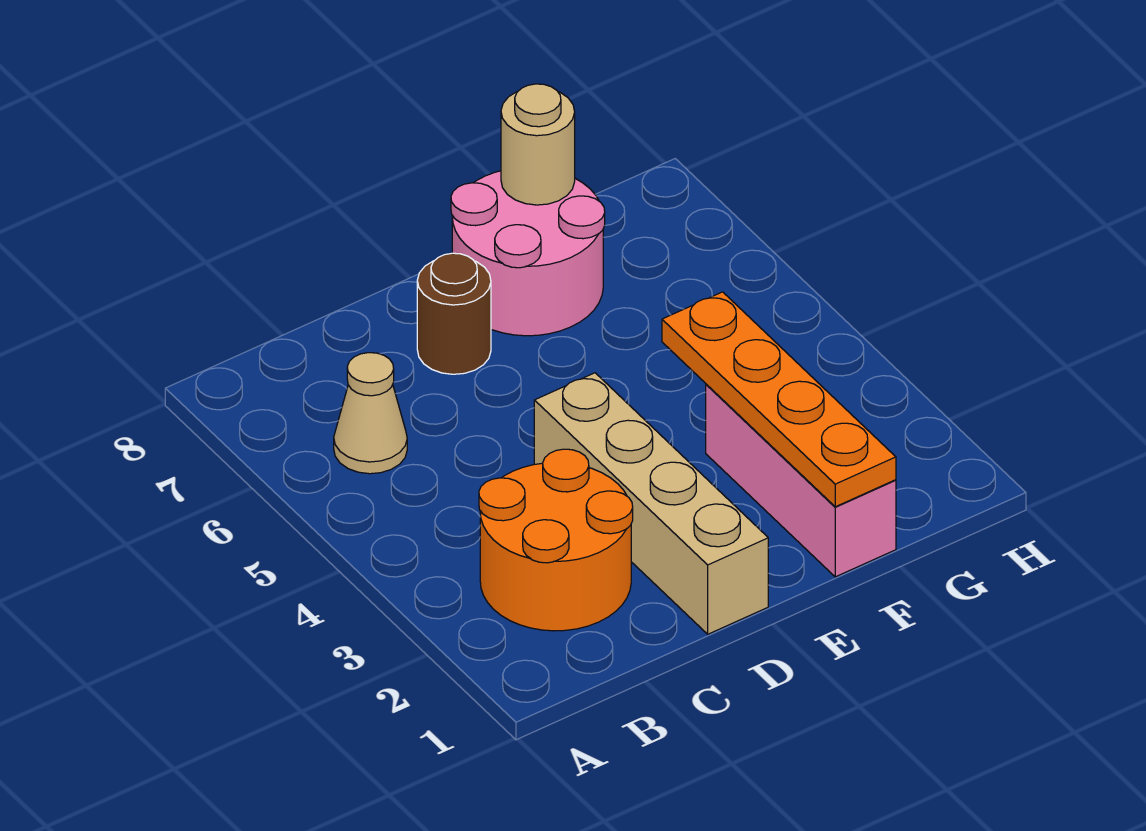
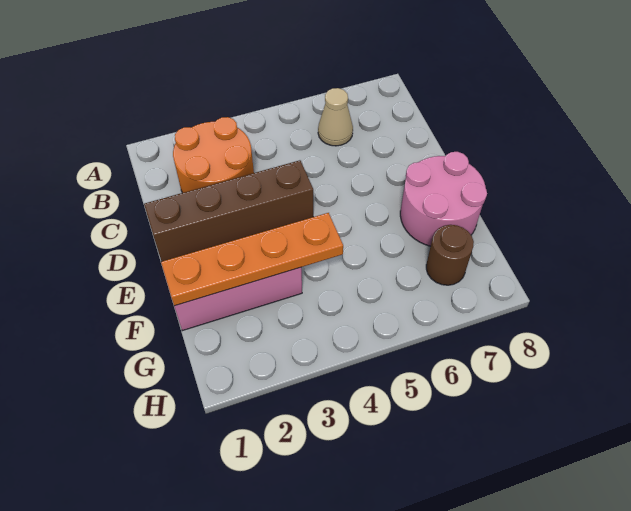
tan brick D1:D4 level 1 -> brown brick D1:D4 level 1
brown round brick D7 level 1 -> brown round brick G7 level 1
tan round brick F8 level 2 -> none

